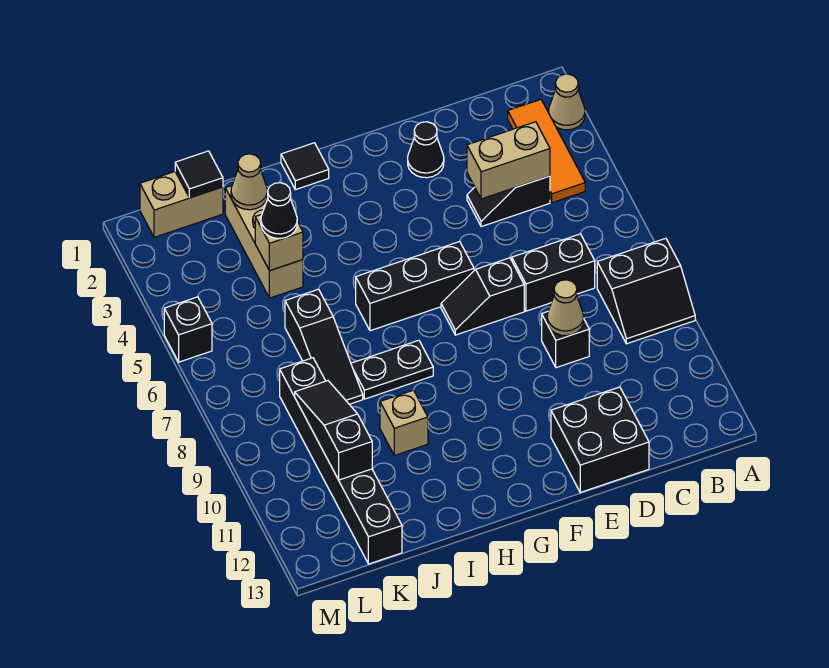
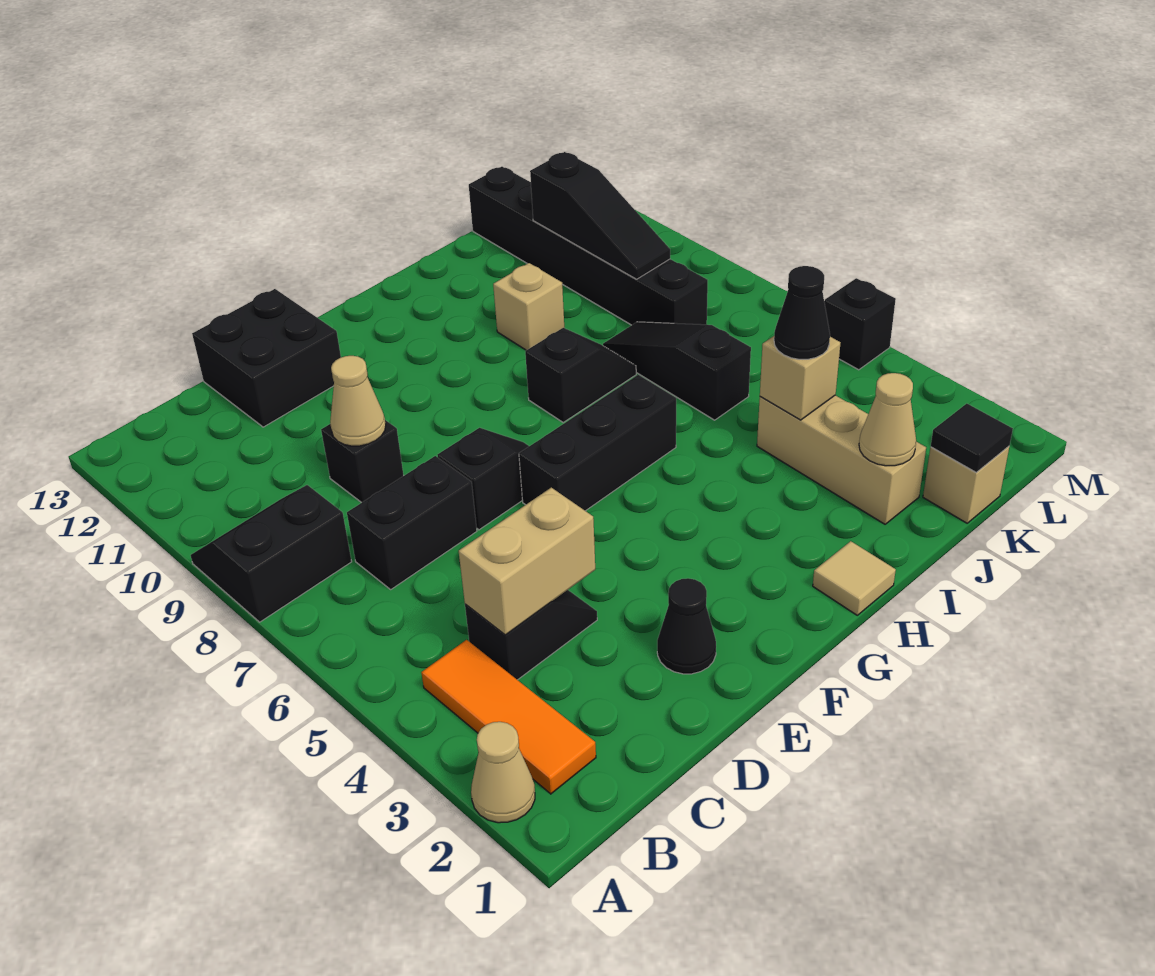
black tile H1 level 1 -> tan tile H1 level 1
black plate H8:I8 level 1 -> black slope H8:I8 level 1 top H
tan brick K1:L1 level 1 -> tan brick K1 level 1

